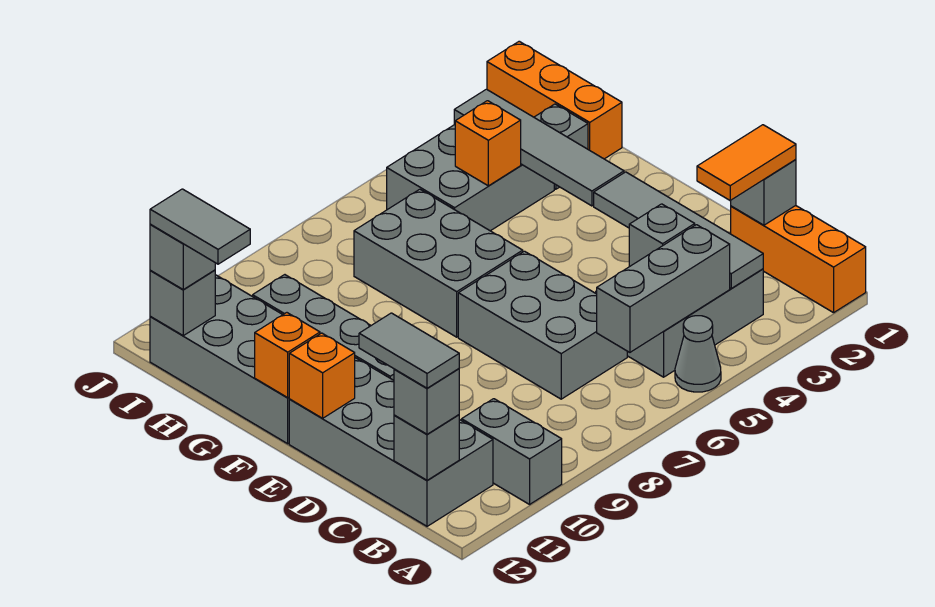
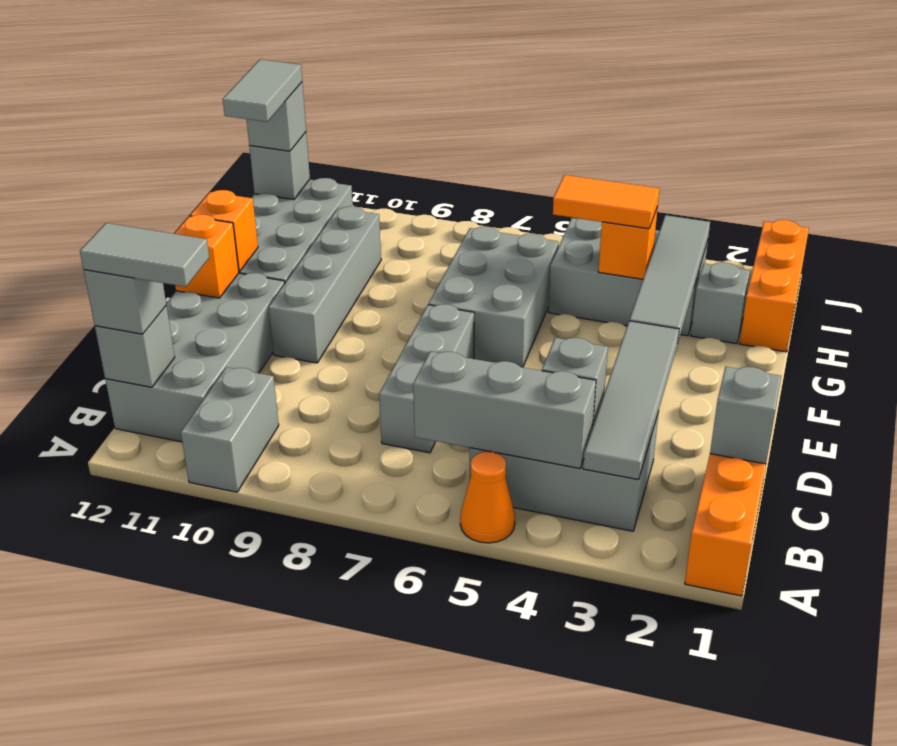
grey cone A5 level 1 -> orange cone A5 level 1
grey tile B12:C12 level 4 -> grey tile B11:B12 level 4
orange tile C1:C2 level 3 -> orange tile H4:H5 level 3
grey brick C6:E7 level 1 -> grey brick C7:E7 level 1

